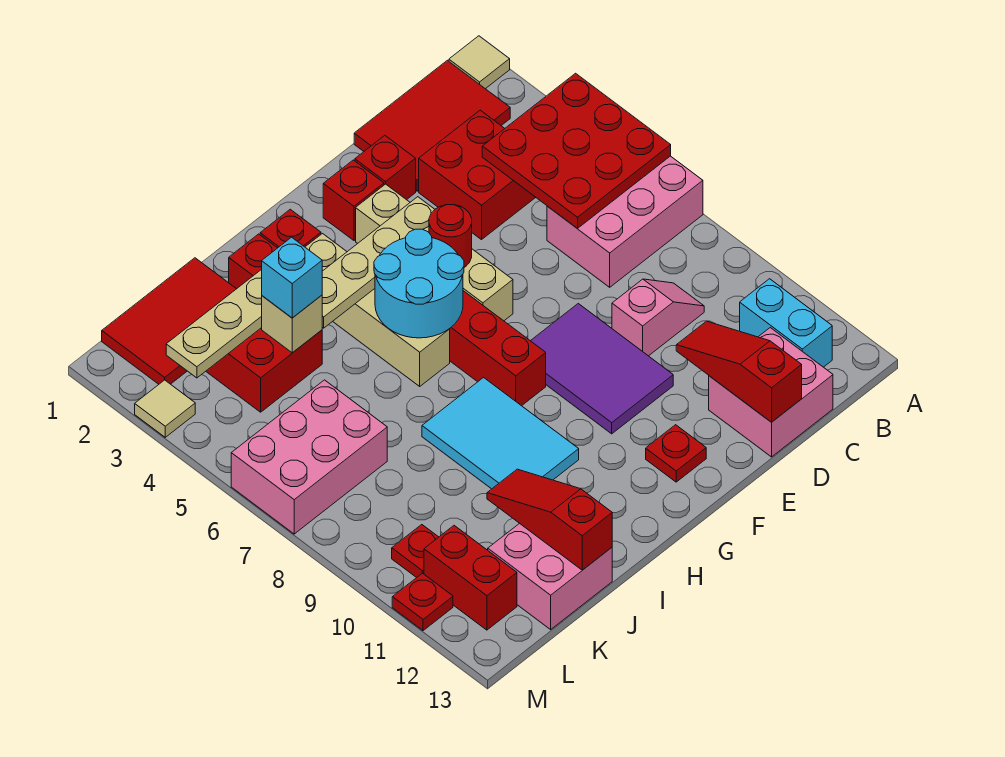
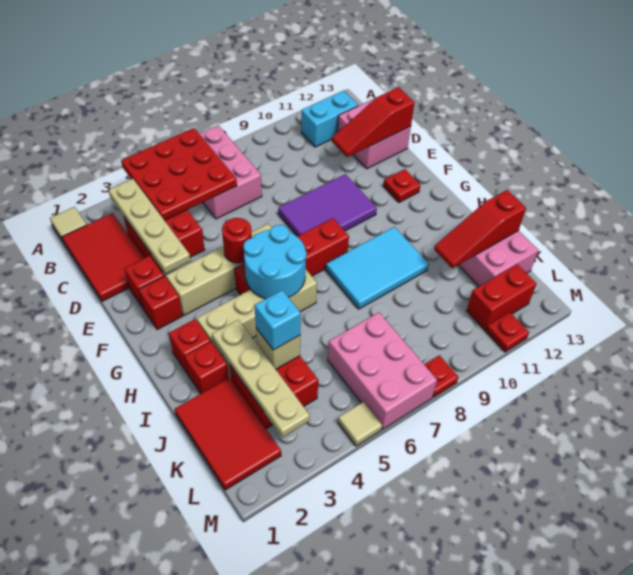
pink slope C9:D9 level 1 top D -> none
tan plate F4:I4 level 2 -> tan plate B3:E3 level 2
red plate L10 level 1 -> red plate M8 level 1
tan tile M3 level 1 -> tan tile M5 level 1

